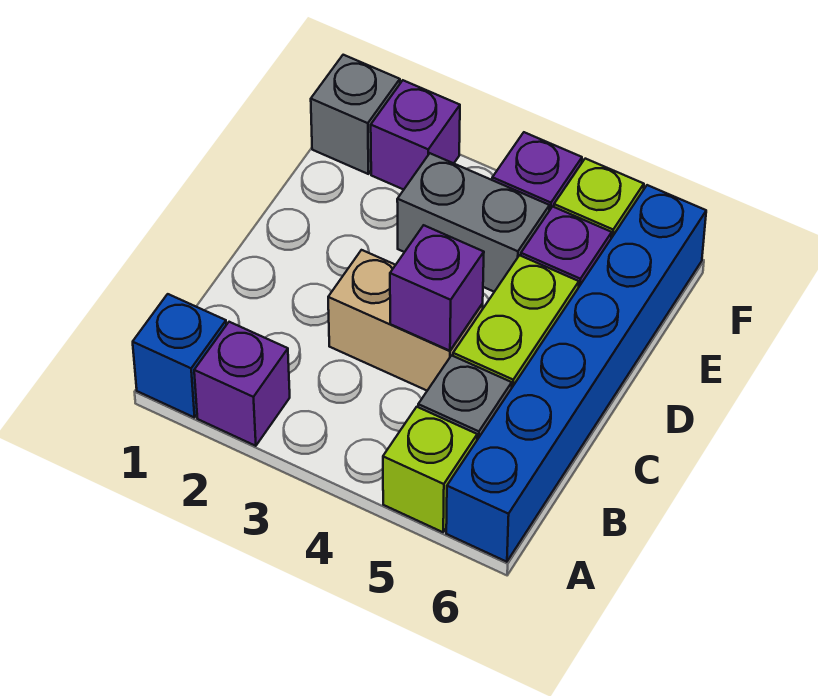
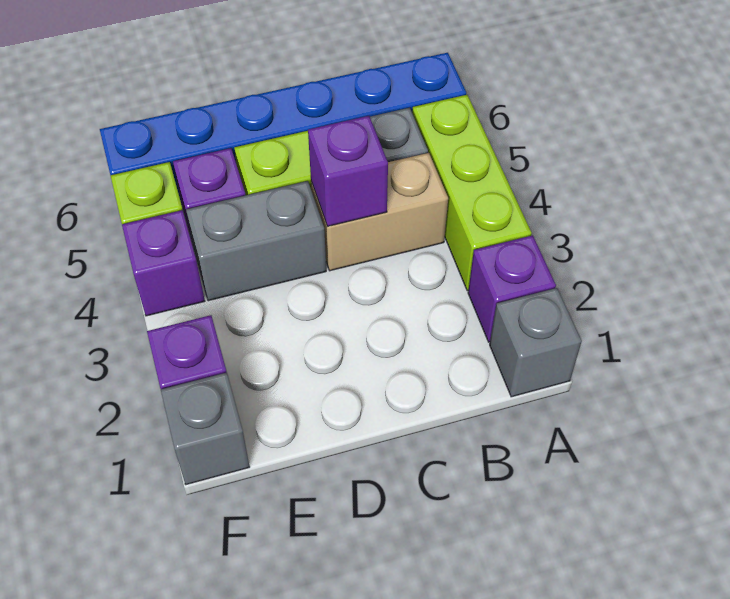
blue brick A1 level 1 -> grey brick A1 level 1
lime brick A5 level 1 -> lime brick A3:A5 level 1
tan brick C3:C4 level 1 -> tan brick B4:C4 level 1
grey brick E3:E4 level 1 -> grey brick D4:E4 level 1

